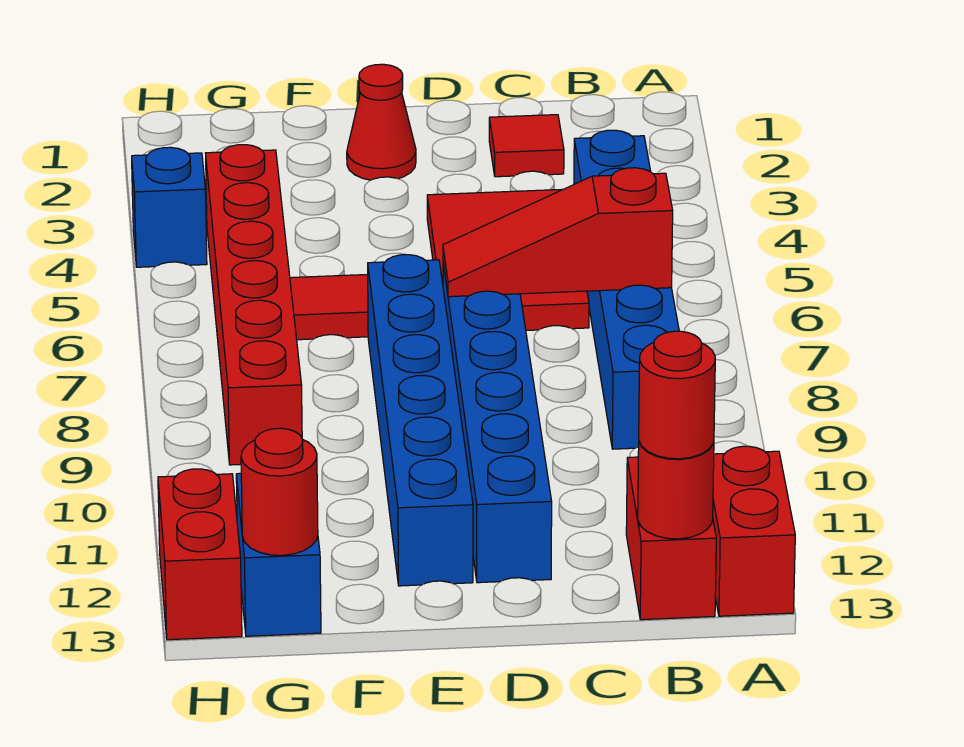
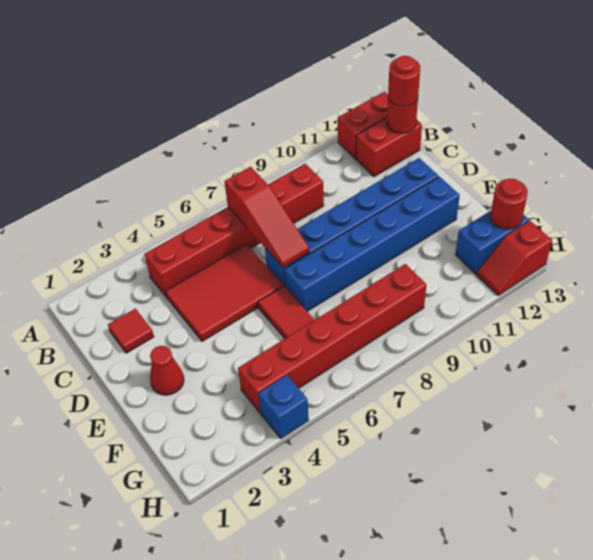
blue brick B4:B9 level 1 -> red brick B4:B9 level 1
red brick H12:H13 level 1 -> red slope H12:H13 level 1 top 13

